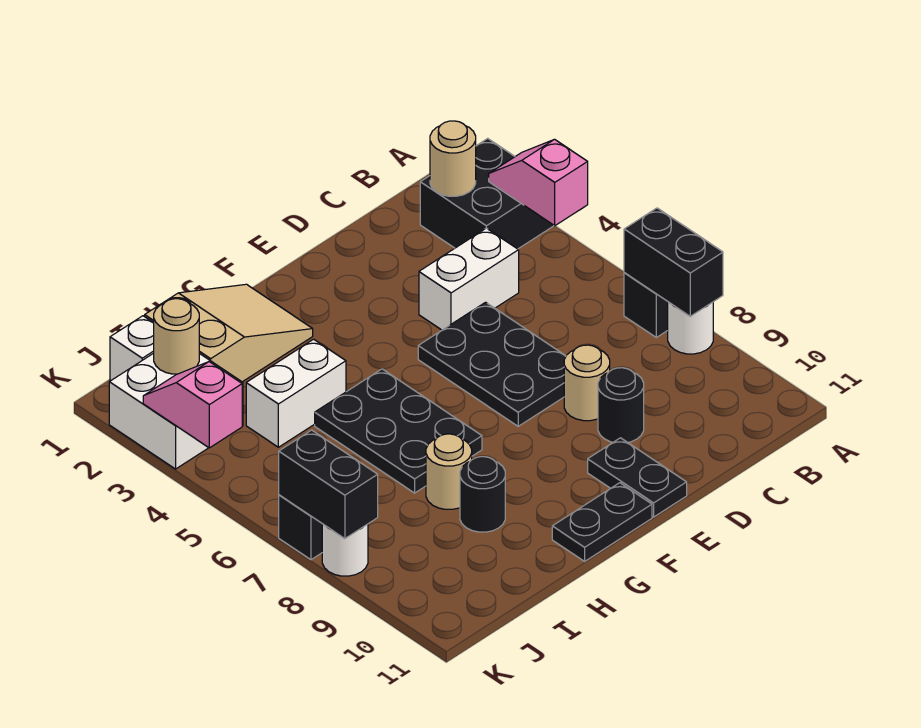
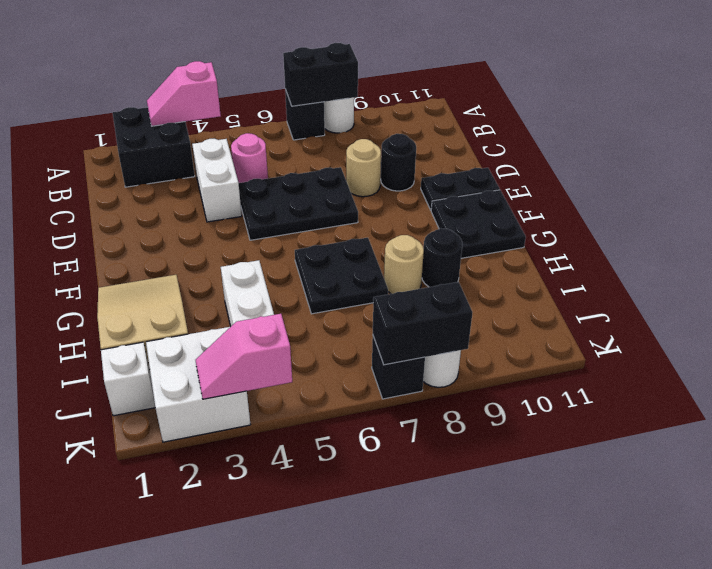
tan round brick B2 level 2 -> none
none -> pink round brick C5 level 1
black plate F11:G11 level 1 -> black plate F10:G11 level 1
black plate G5:H7 level 1 -> black plate G6:H7 level 1
tan round brick J2 level 2 -> none

